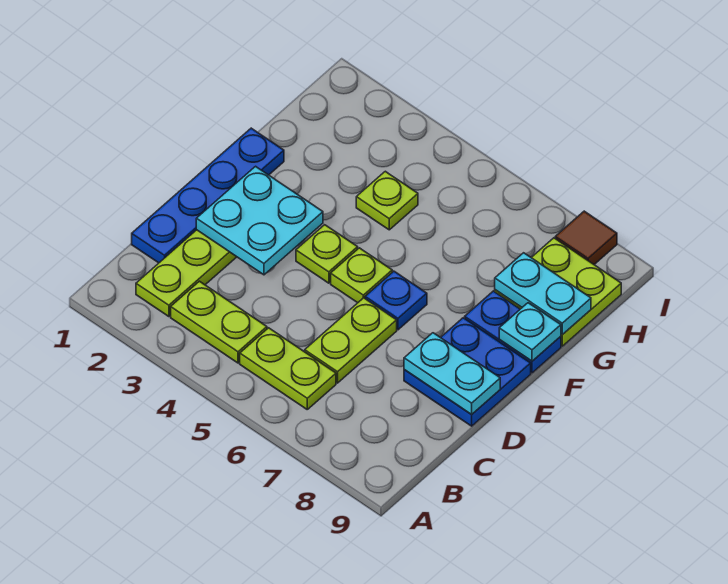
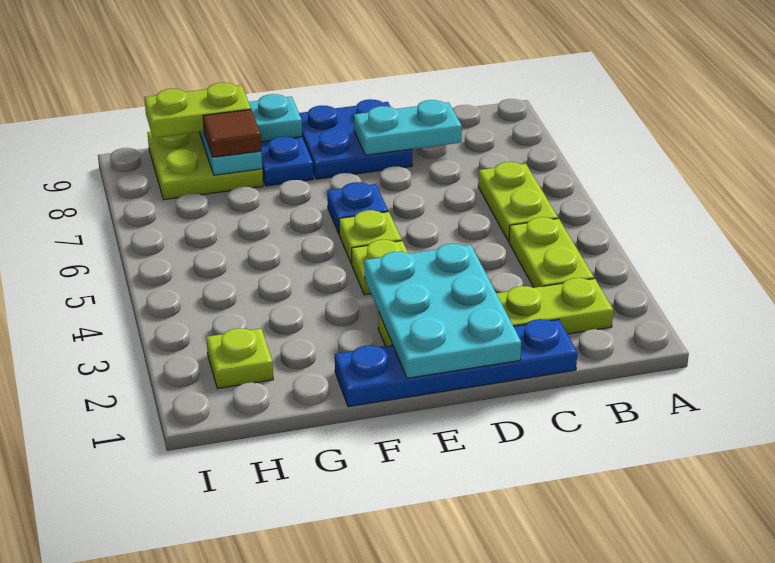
lime plate C6:D6 level 1 -> lime plate G9:H9 level 3
cyan plate D2:E3 level 2 -> cyan plate D1:E3 level 2
cyan plate D8:D9 level 2 -> cyan plate C8:D8 level 2
lime plate G4 level 1 -> lime plate H2 level 1
brown tile I8 level 1 -> brown tile G8 level 3

